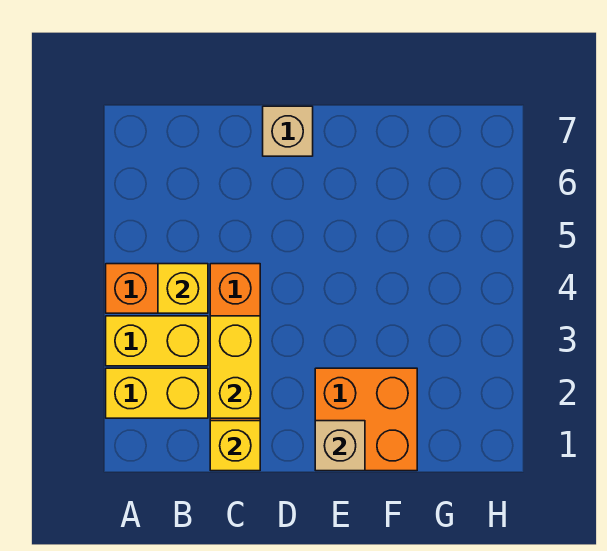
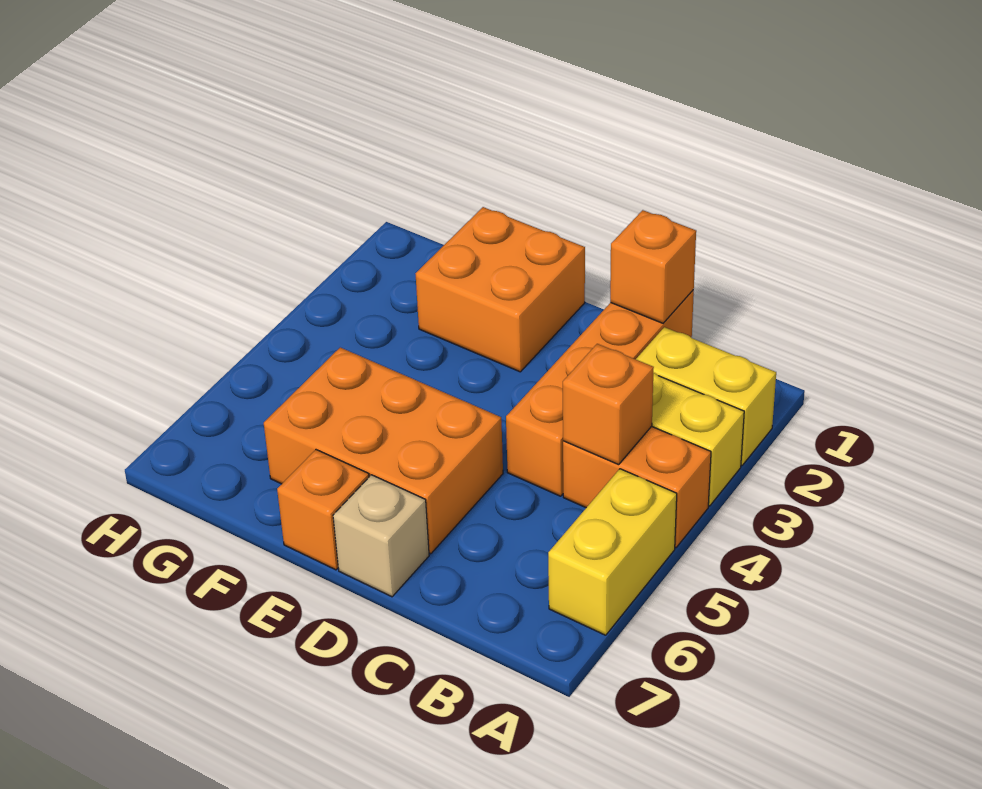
yellow brick B4 level 2 -> orange brick B4 level 2
yellow brick C1 level 2 -> orange brick C1 level 2
yellow brick C2:C3 level 2 -> yellow brick A5:A6 level 1
none -> orange brick D5:F6 level 1
tan brick E1 level 2 -> none
none -> orange brick E7 level 1

